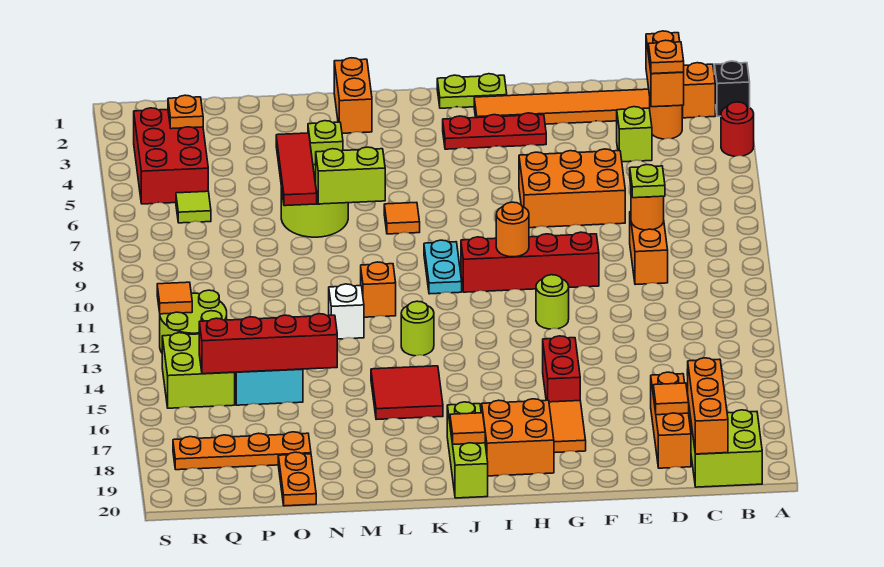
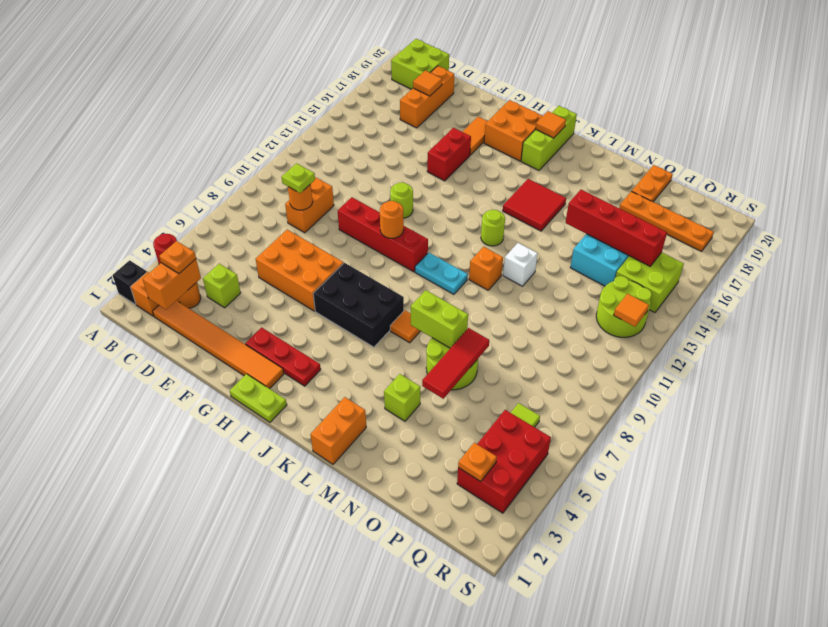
orange brick C18:C20 level 2 -> none
none -> black brick H6:J7 level 1
cyan plate J9:J10 level 1 -> cyan plate J10:K10 level 1

